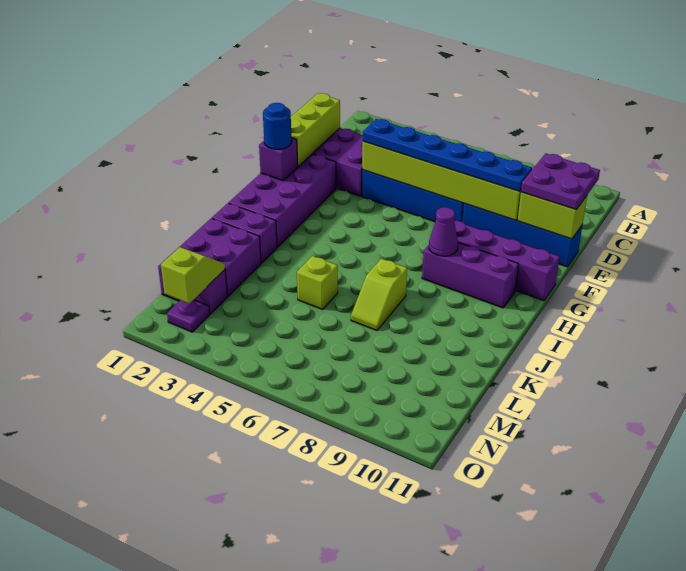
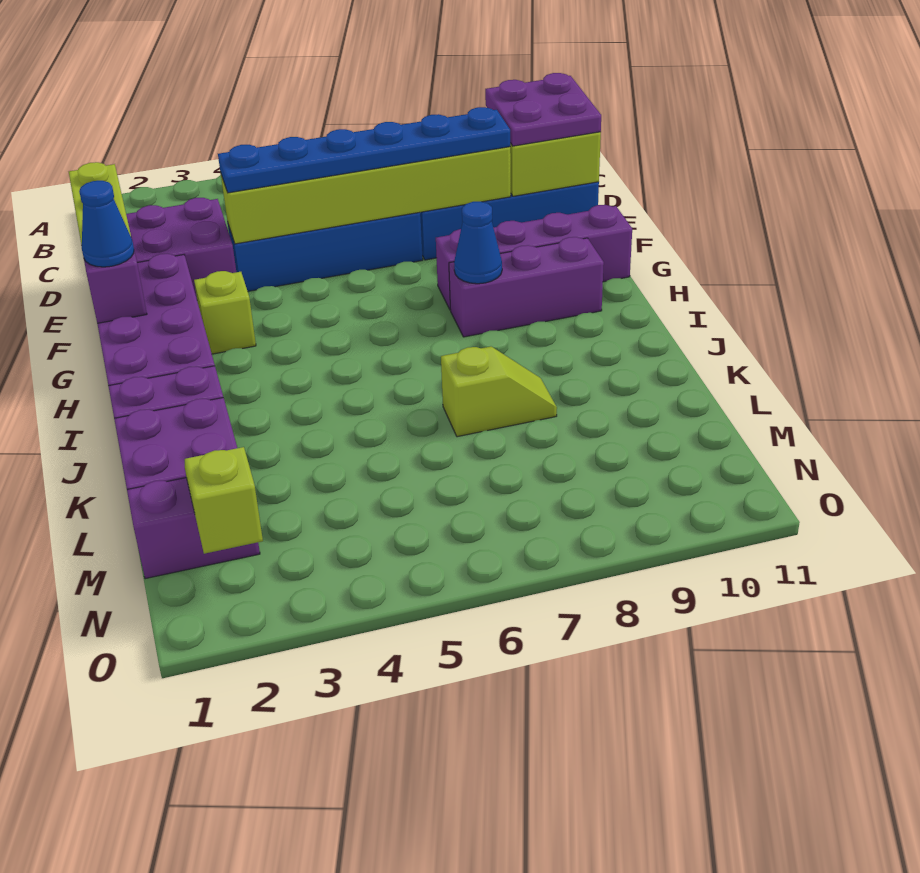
blue round brick G1 level 3 -> blue cone G1 level 3
purple cone H8 level 2 -> blue cone H8 level 2
lime slope J7:K7 level 1 top J -> lime slope K7:K8 level 1 top 7
lime brick K5 level 1 -> lime brick G3 level 1
purple plate N2 level 1 -> none

